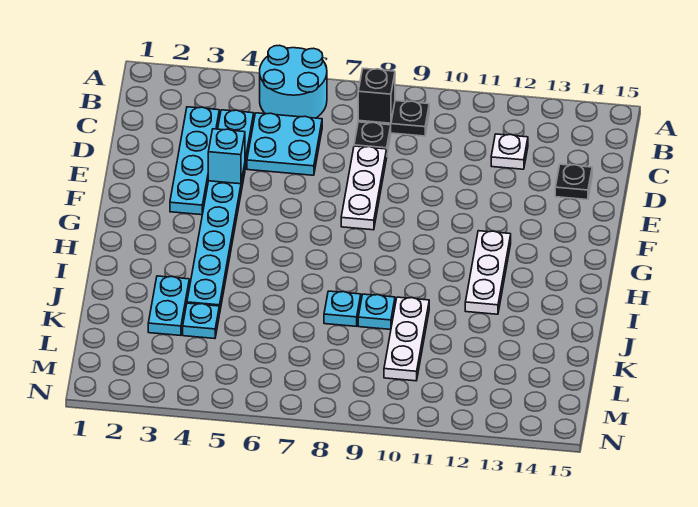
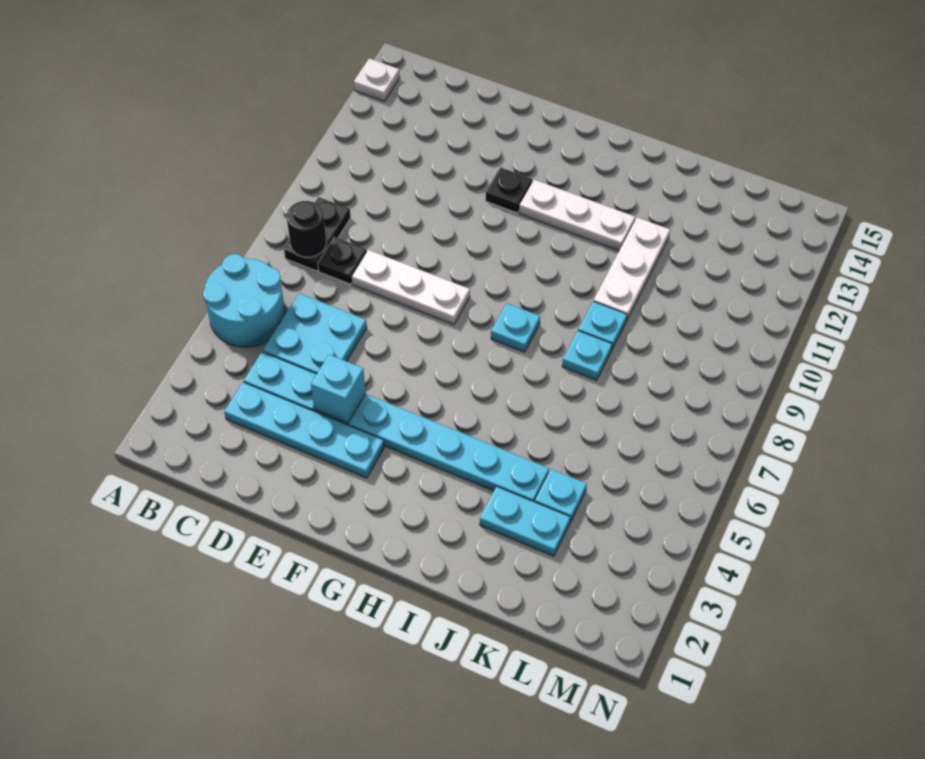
black brick B8 level 2 -> black round brick B8 level 2
white plate C12 level 1 -> white plate A14 level 1
black plate D14 level 1 -> black plate F12 level 1
none -> cyan plate H8 level 1
white plate J10:L10 level 1 -> white plate J10:J12 level 1

